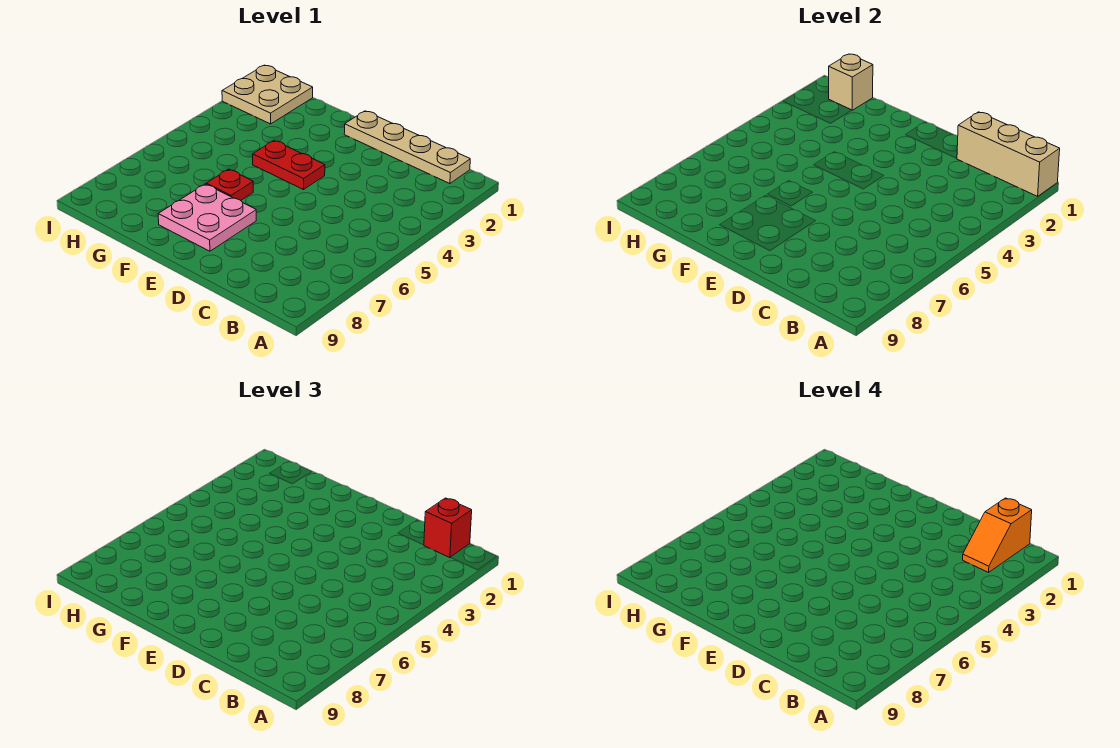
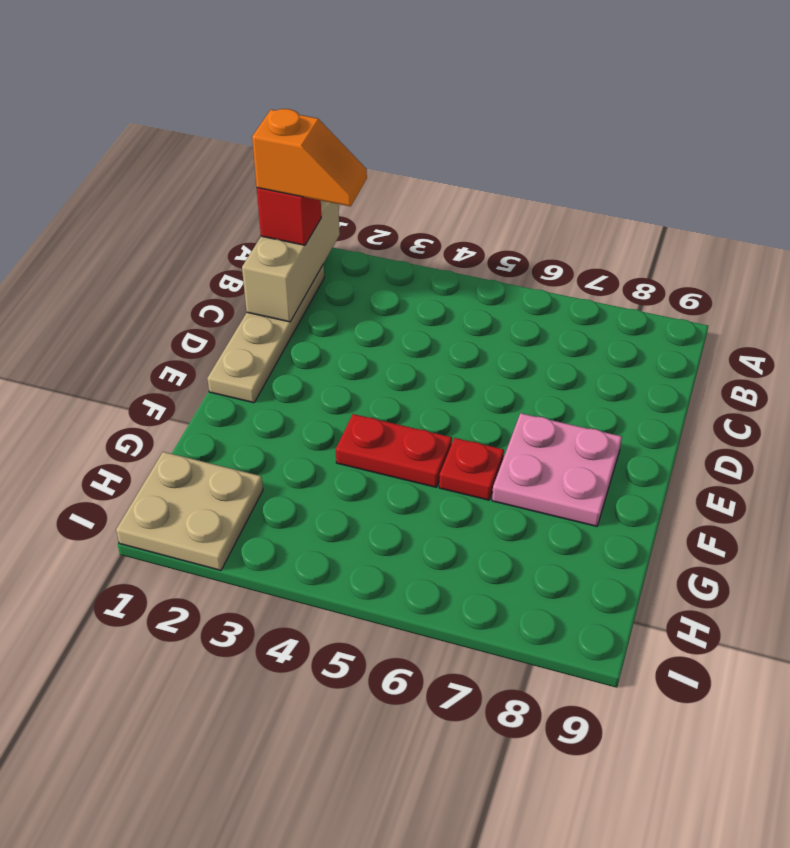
red plate E4:F4 level 1 -> red plate F4:F5 level 1
tan brick H1 level 2 -> none

